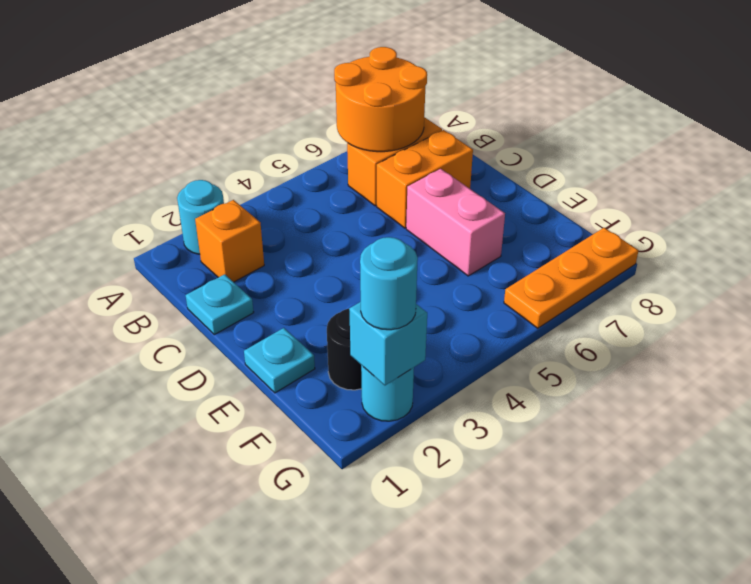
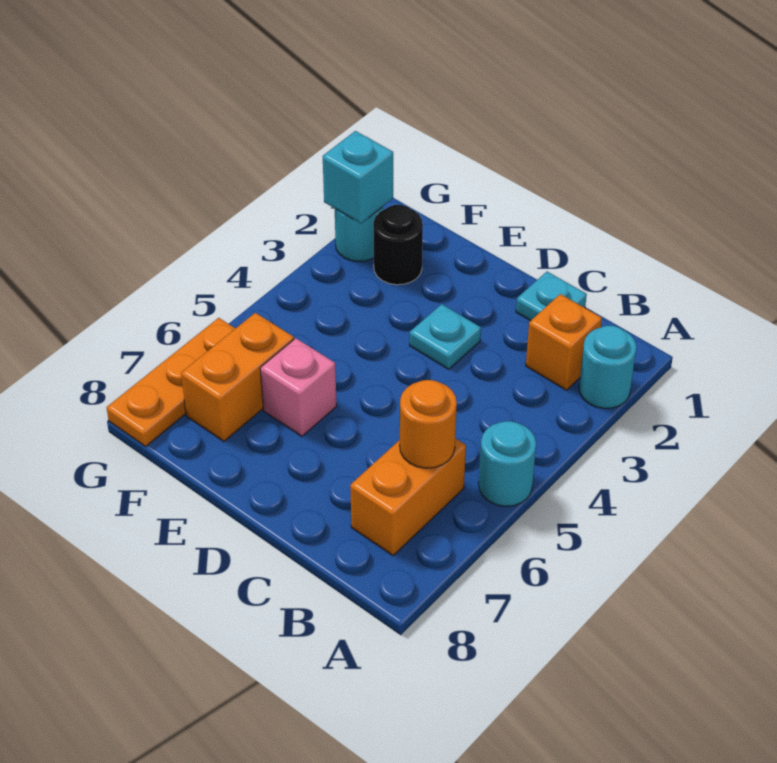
orange round brick A6:B7 level 2 -> orange round brick B6 level 2
orange brick C6:C7 level 1 -> orange brick F6:F7 level 1
pink brick D6:E6 level 1 -> pink brick E6 level 1
cyan plate E1 level 1 -> cyan plate D3 level 1
cyan round brick G2 level 3 -> cyan round brick A5 level 1

